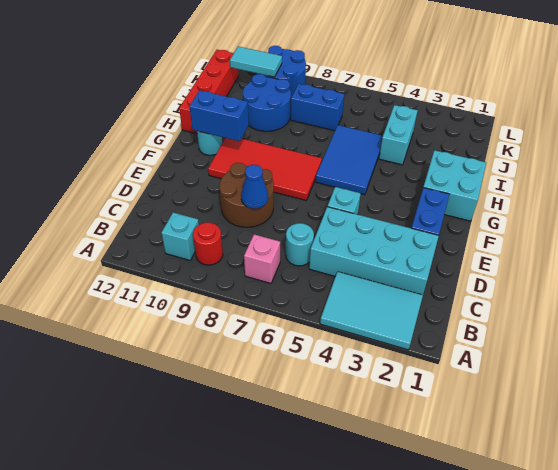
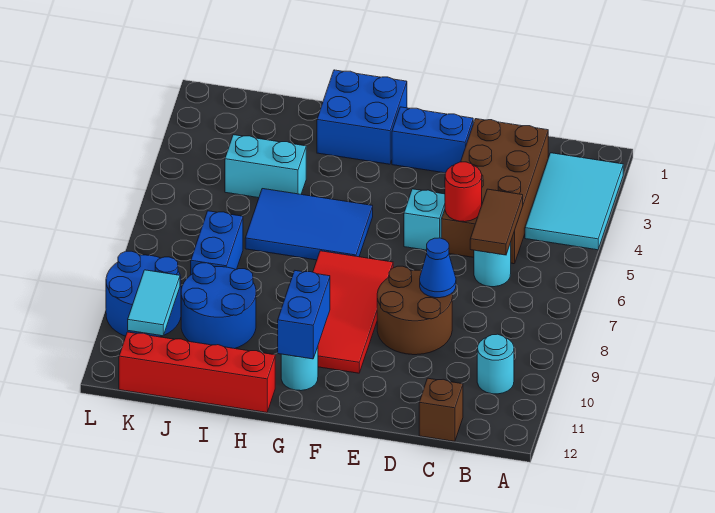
pink brick B7 level 1 -> none
red round brick B9 level 1 -> red round brick D5 level 2
cyan brick B10 level 1 -> cyan round brick B10 level 1
cyan brick C2:D5 level 1 -> brown brick C2:D5 level 1
none -> brown tile C5:C6 level 2
none -> brown brick C12 level 1
cyan brick G1:H2 level 1 -> blue brick G1:H2 level 1

